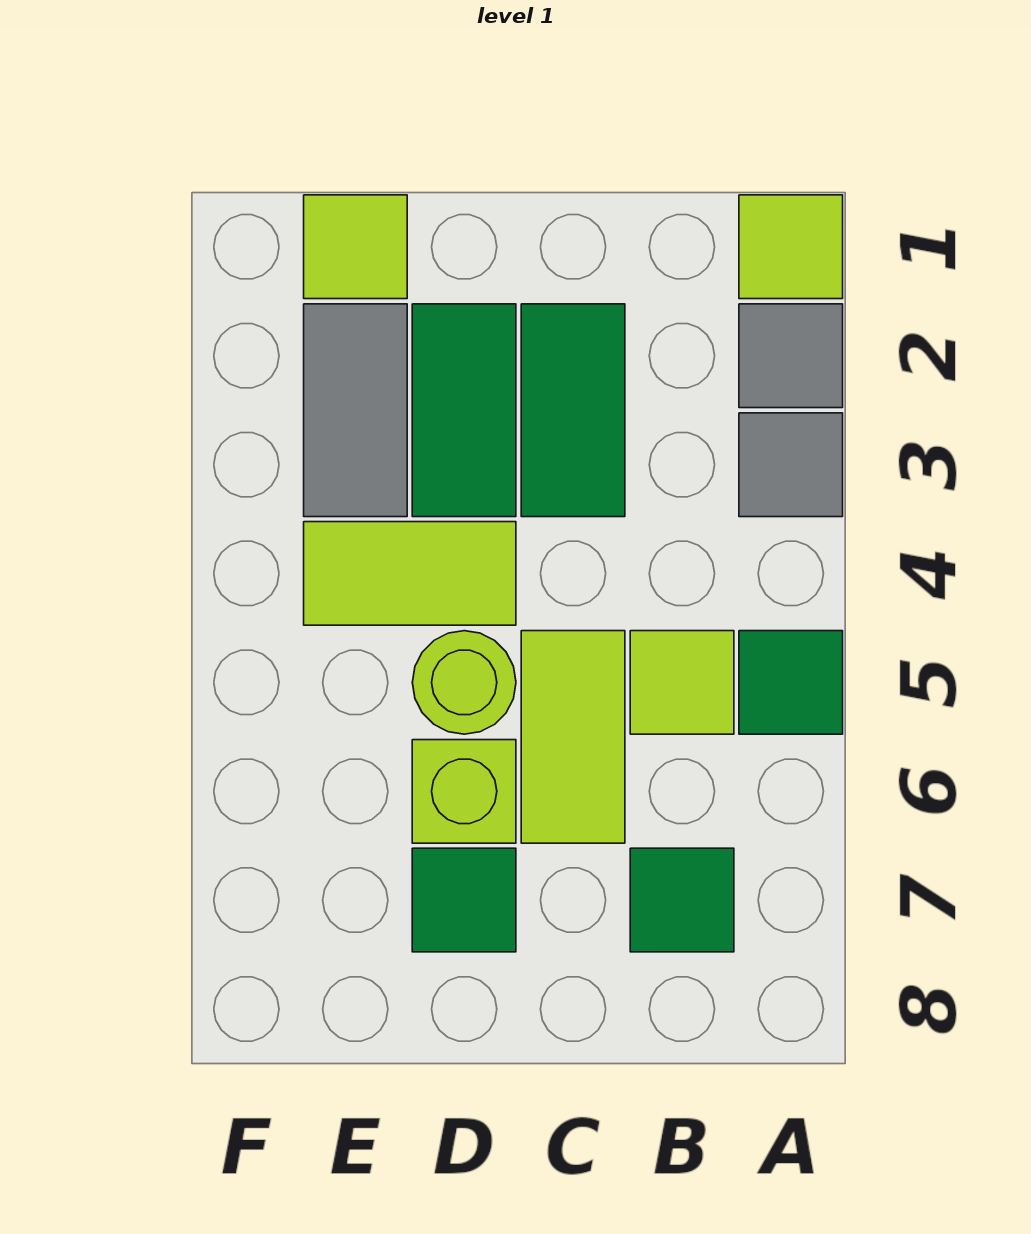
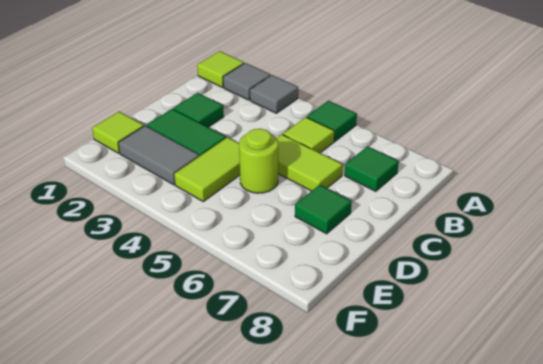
green tile C2:C3 level 1 -> green tile C2 level 1
lime brick D6 level 1 -> none

